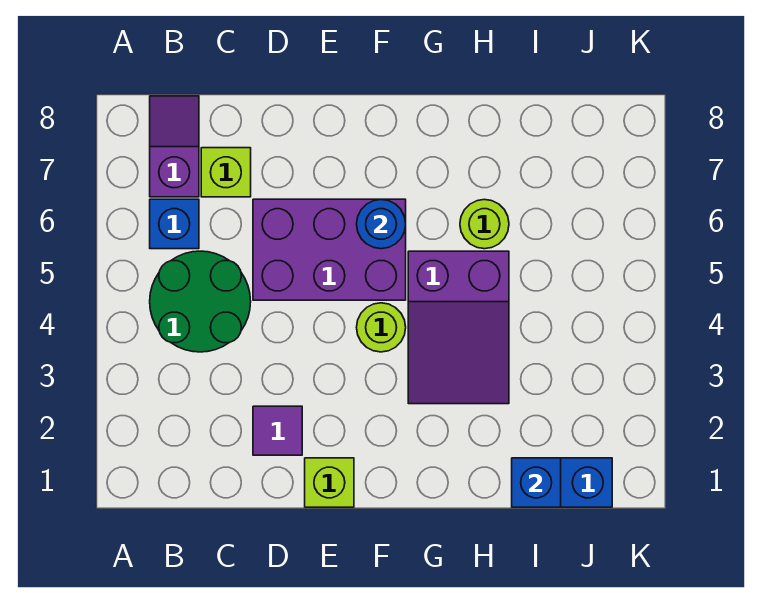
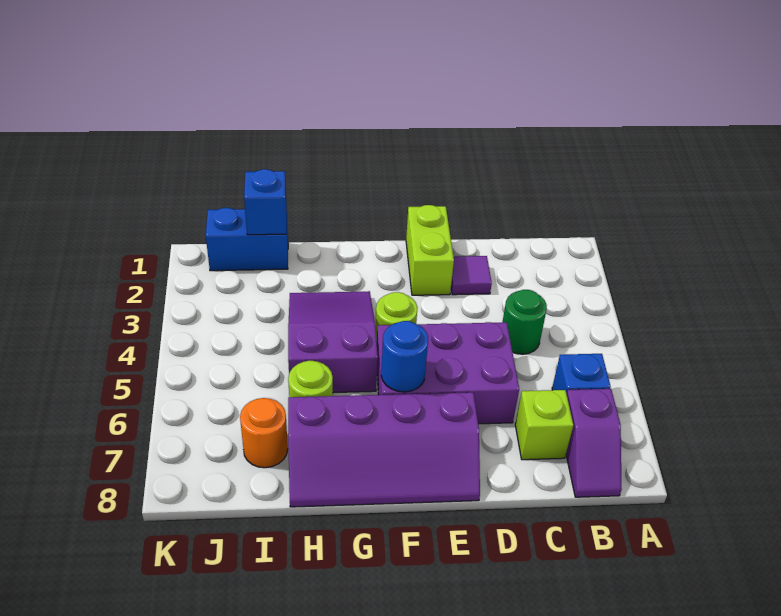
green round brick B4:C5 level 1 -> green round brick C4 level 1
lime brick E1 level 1 -> lime brick E1:E2 level 1
none -> purple slope E7:H8 level 1 top 7
none -> orange round brick I7 level 1

